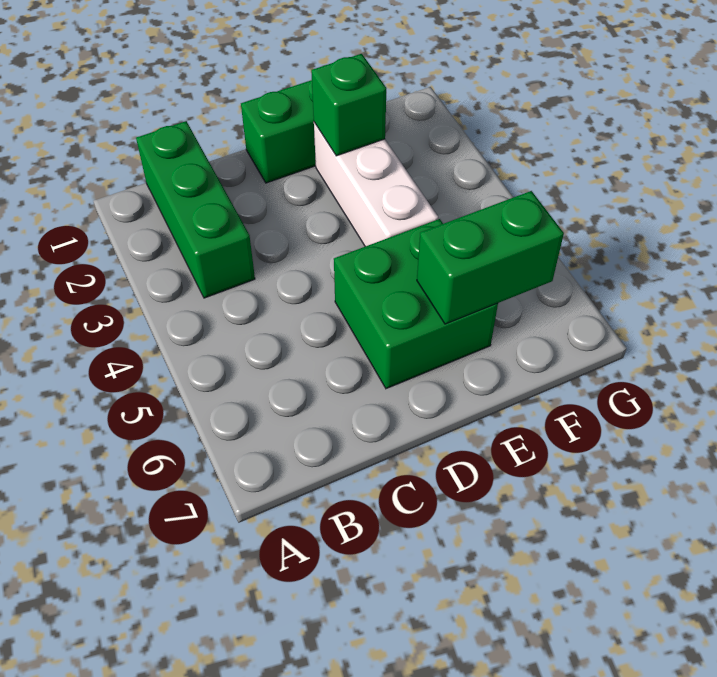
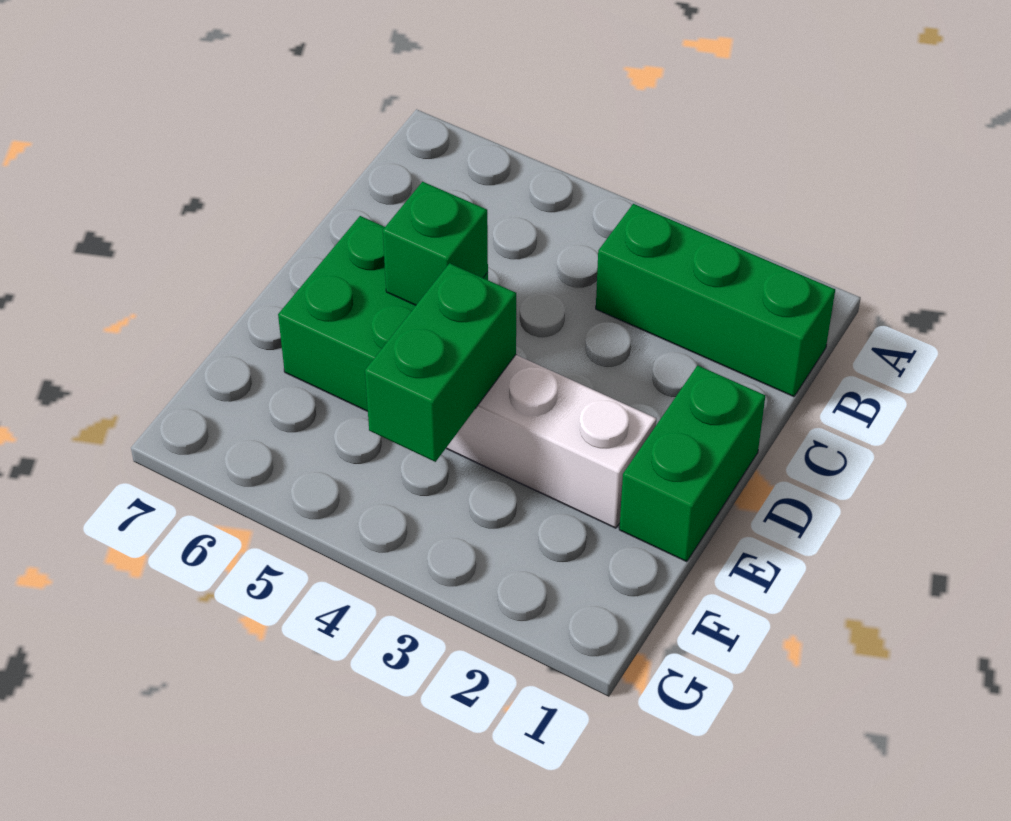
green brick E2 level 2 -> green brick D5 level 2
green brick E6:F6 level 2 -> green brick E4:F4 level 2

